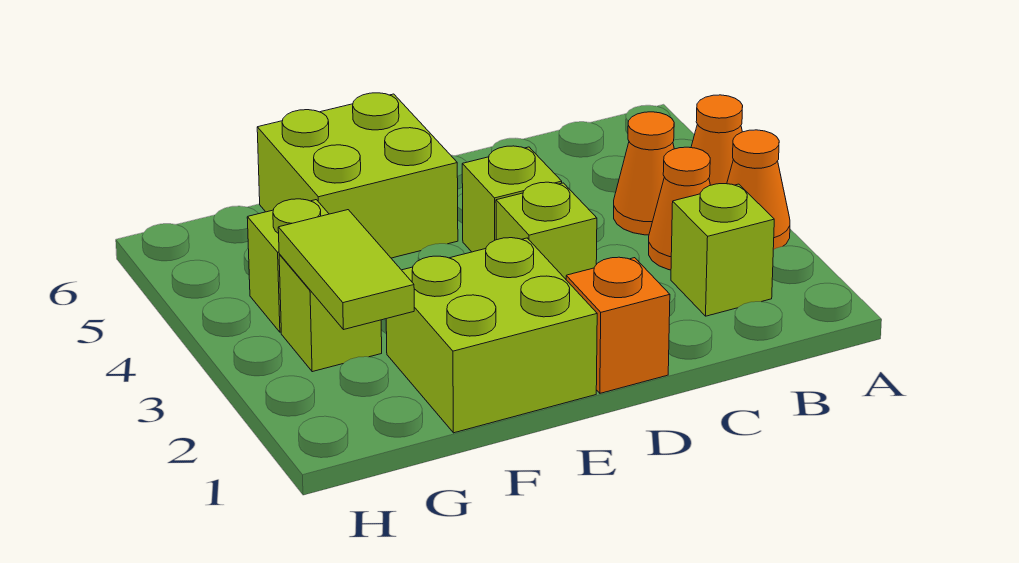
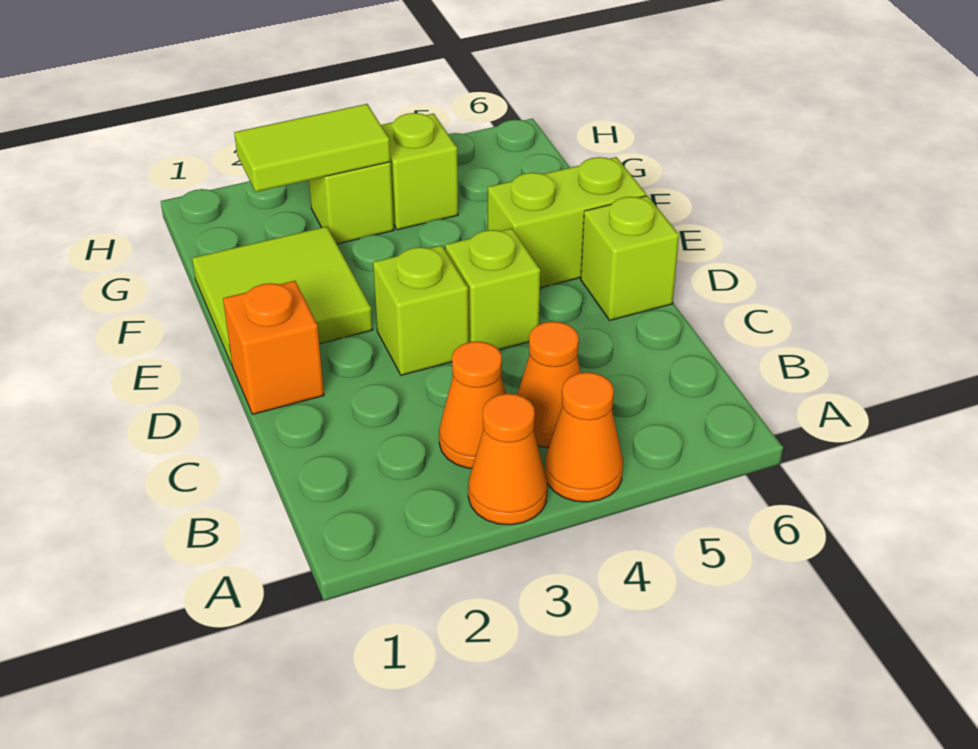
lime brick B2 level 1 -> lime brick D6 level 1
lime brick E1:F2 level 1 -> lime tile E1:F2 level 1
lime brick E5:F6 level 1 -> lime brick E5:E6 level 1

